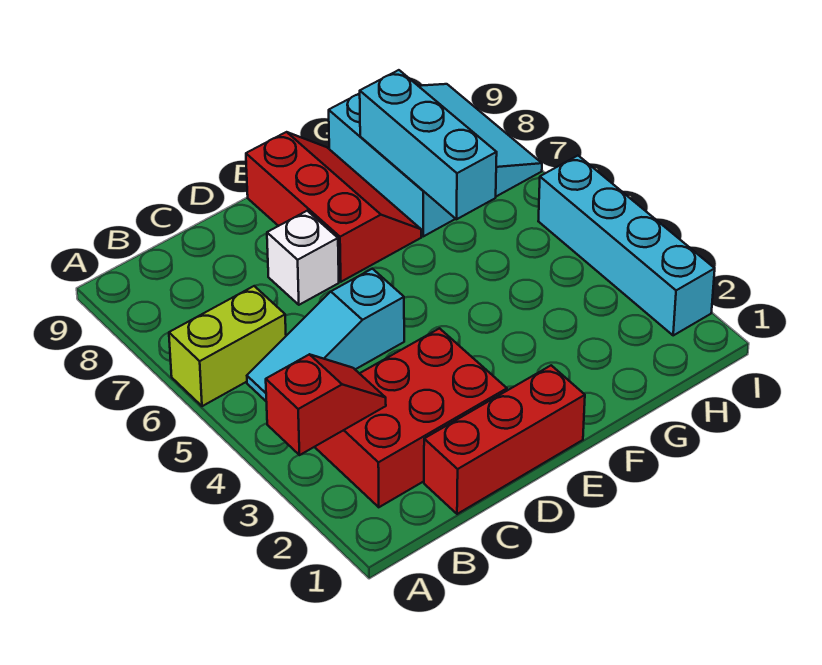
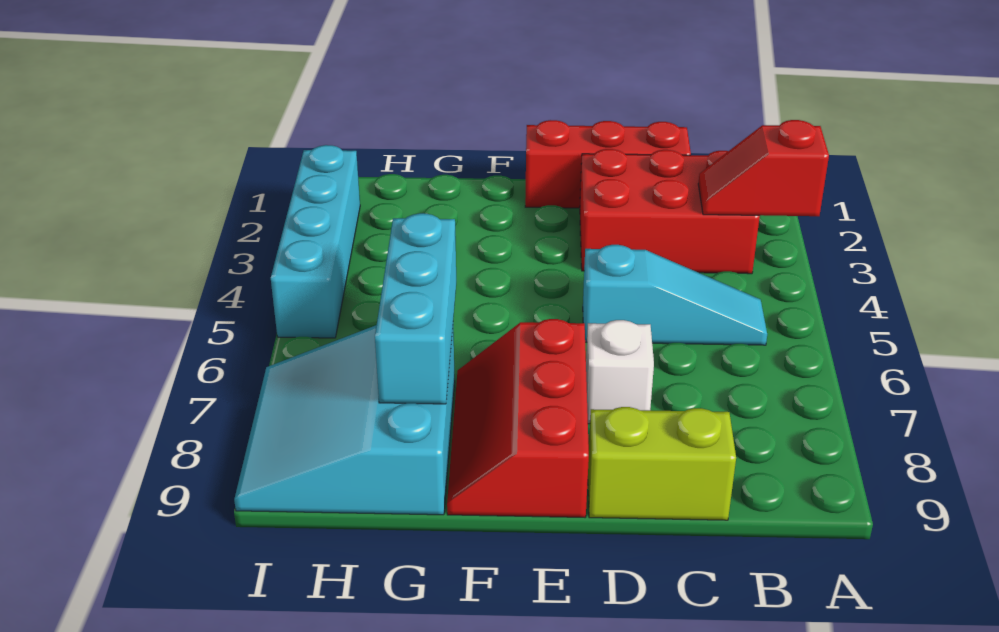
lime brick A6:B6 level 1 -> lime brick C9:D9 level 1

